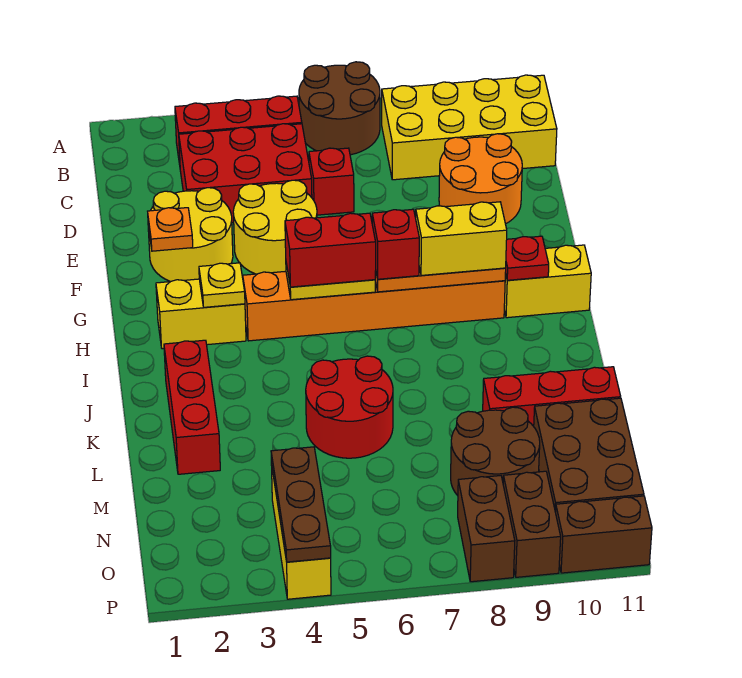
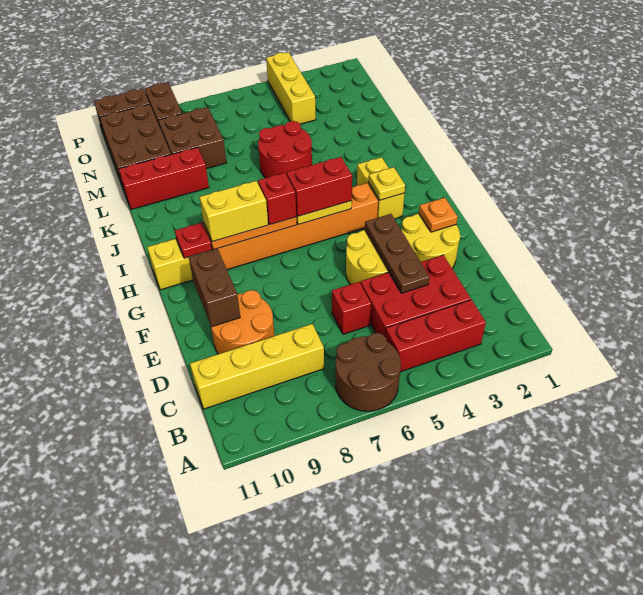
yellow brick B8:C11 level 1 -> yellow brick C8:C11 level 1
yellow brick H2:H3 level 1 -> yellow brick H3:I3 level 1
red brick J2:L2 level 1 -> none
brown round brick M8:N9 level 1 -> brown brick M8:N9 level 1
brown plate N4:P4 level 2 -> brown plate D4:F4 level 2
brown brick O8:P8 level 1 -> brown brick E10:F10 level 2

